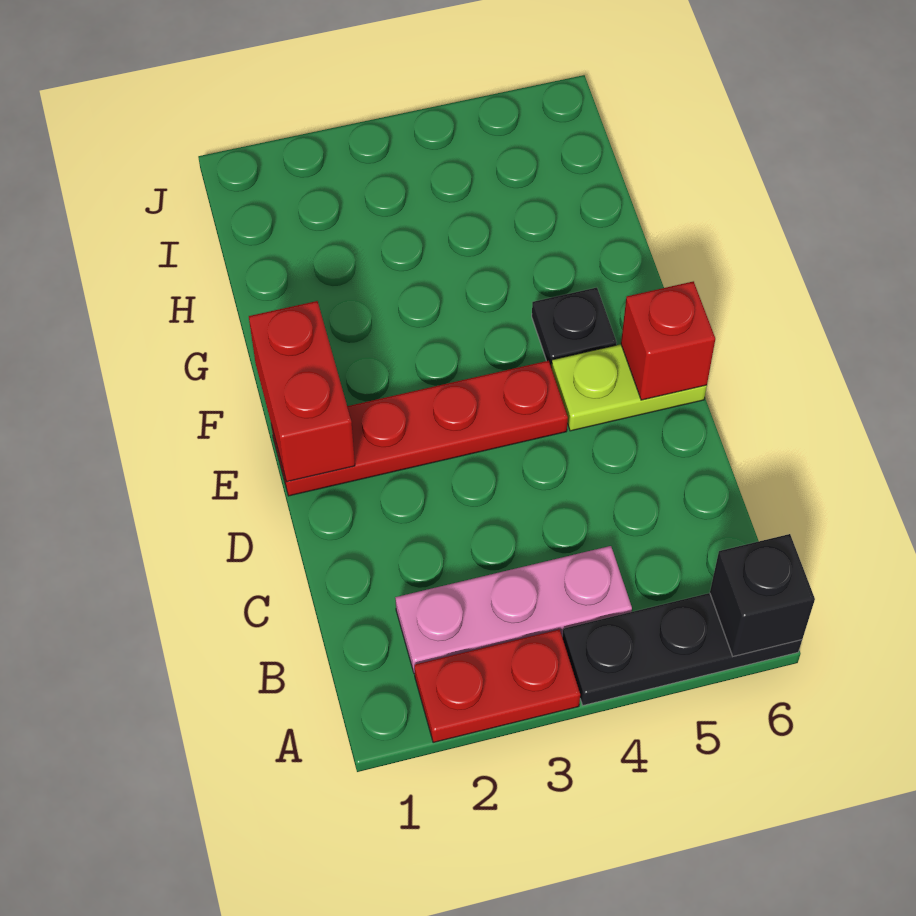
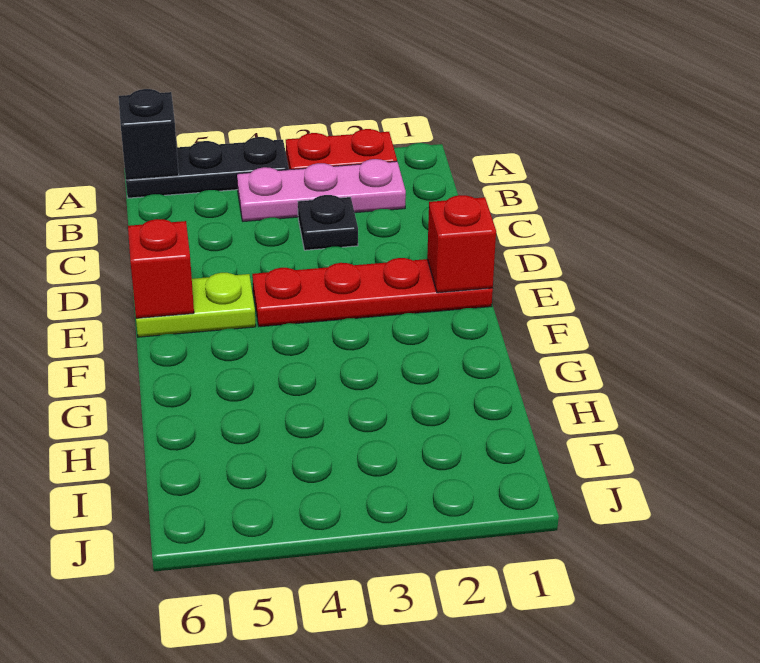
red brick E1:F1 level 2 -> red brick E1 level 2
black plate F5 level 1 -> black plate C3 level 1

